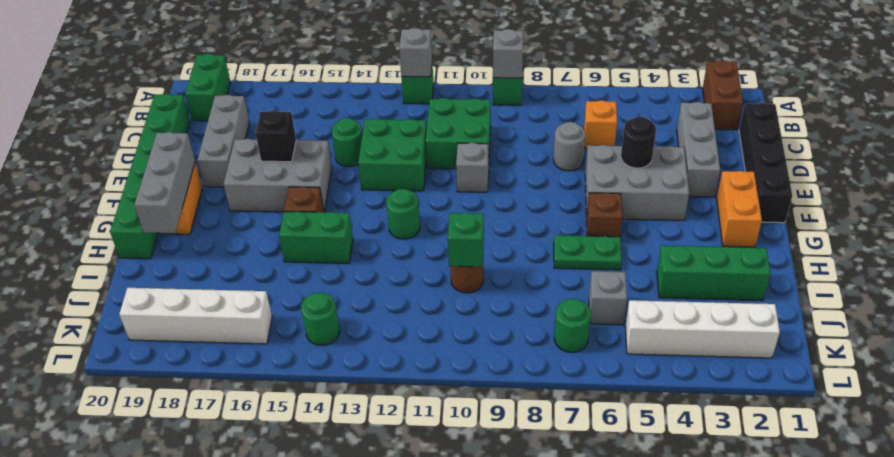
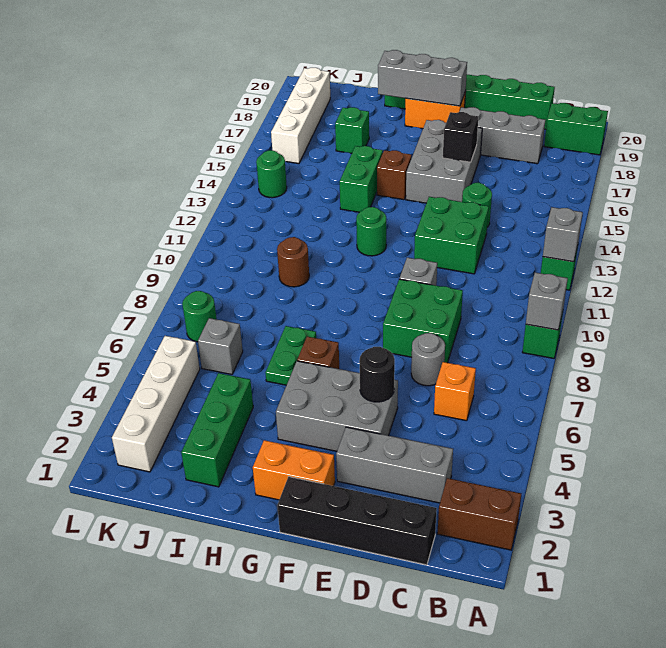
green brick C10:D11 level 1 -> green brick D8:E9 level 1
grey brick E4:F6 level 1 -> grey brick E4:G5 level 1
green brick I10 level 2 -> green brick I17 level 1

